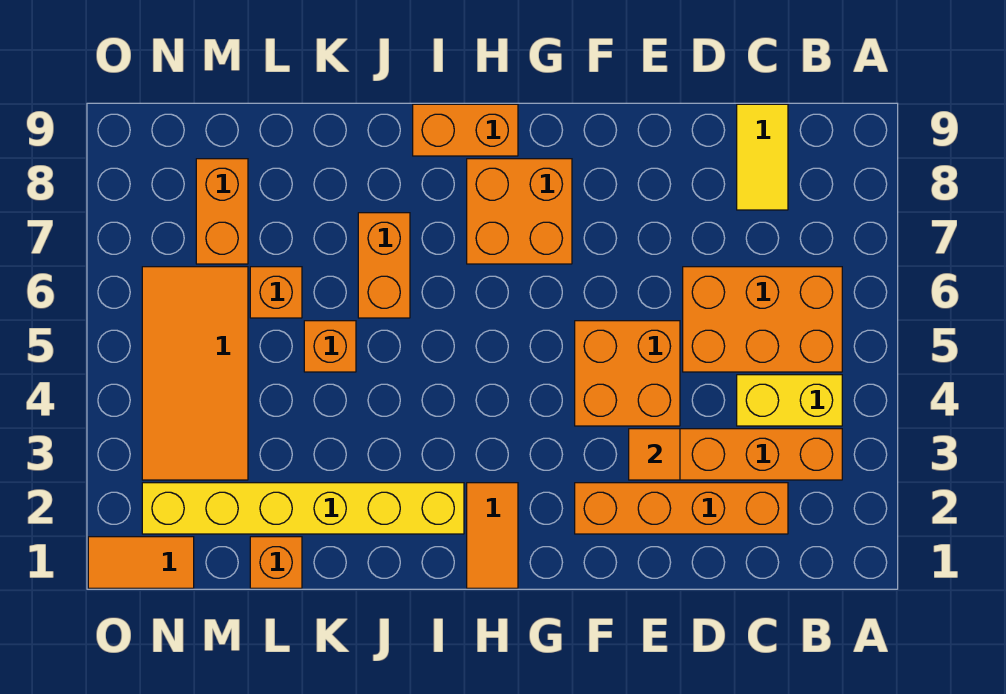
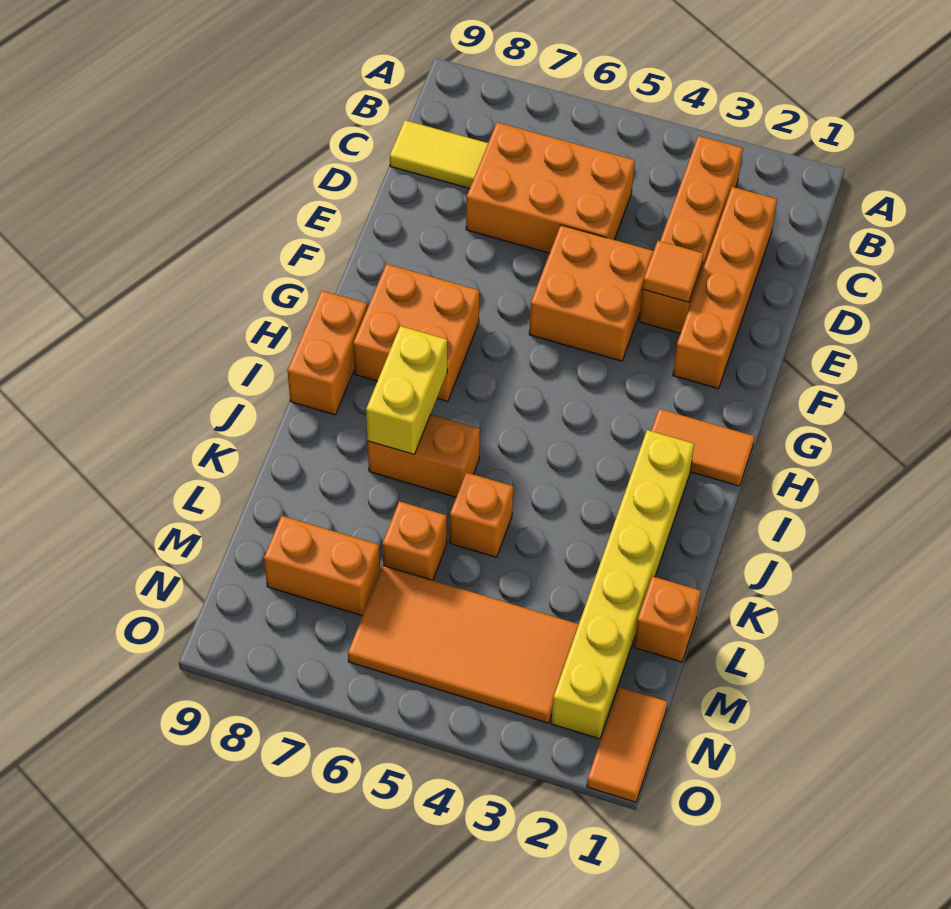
yellow brick B4:C4 level 1 -> yellow brick I7:J7 level 2
orange brick B5:D6 level 1 -> orange brick C5:D7 level 1

